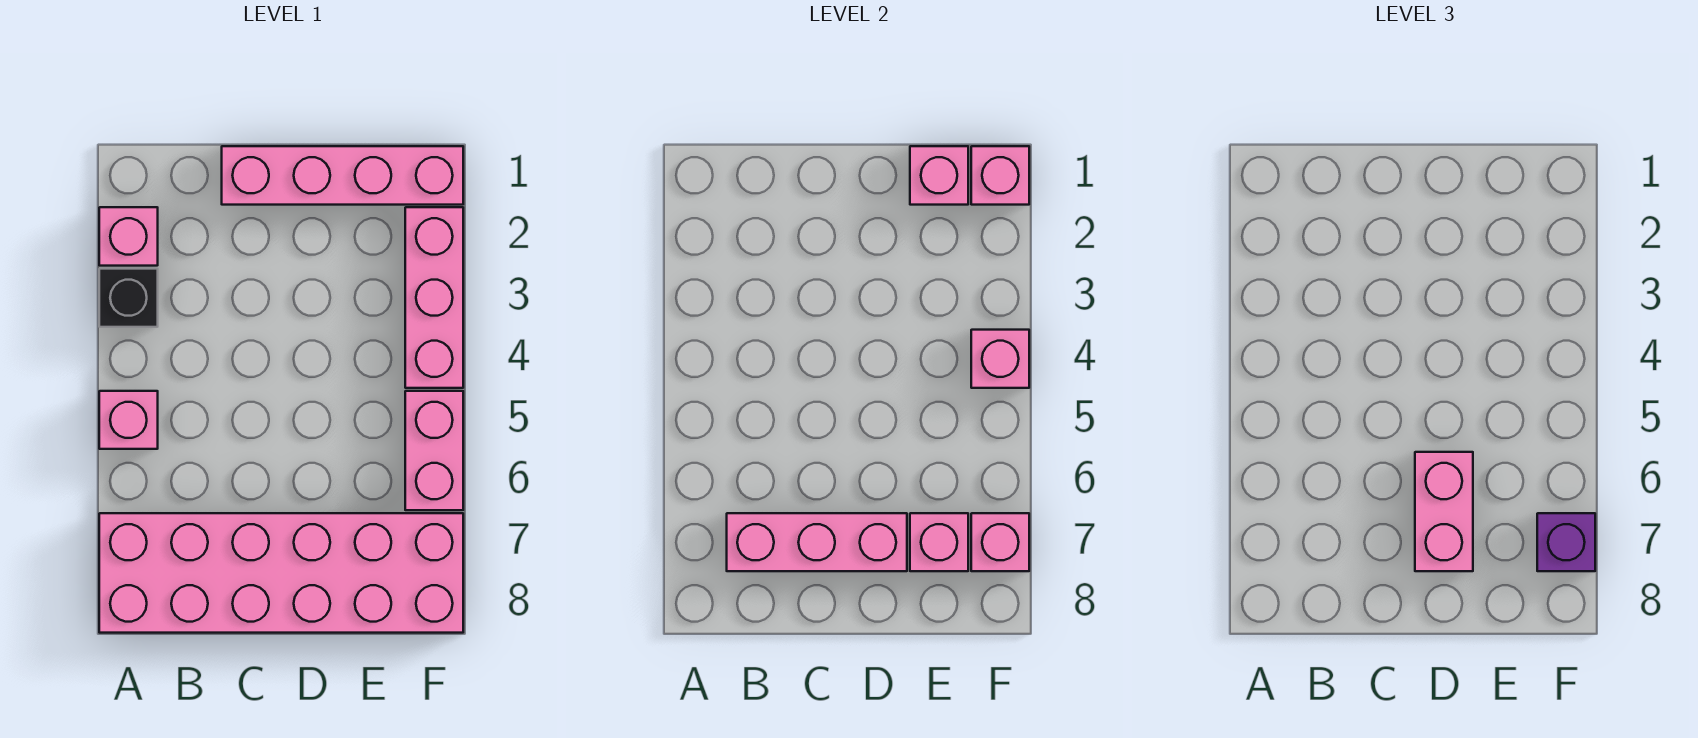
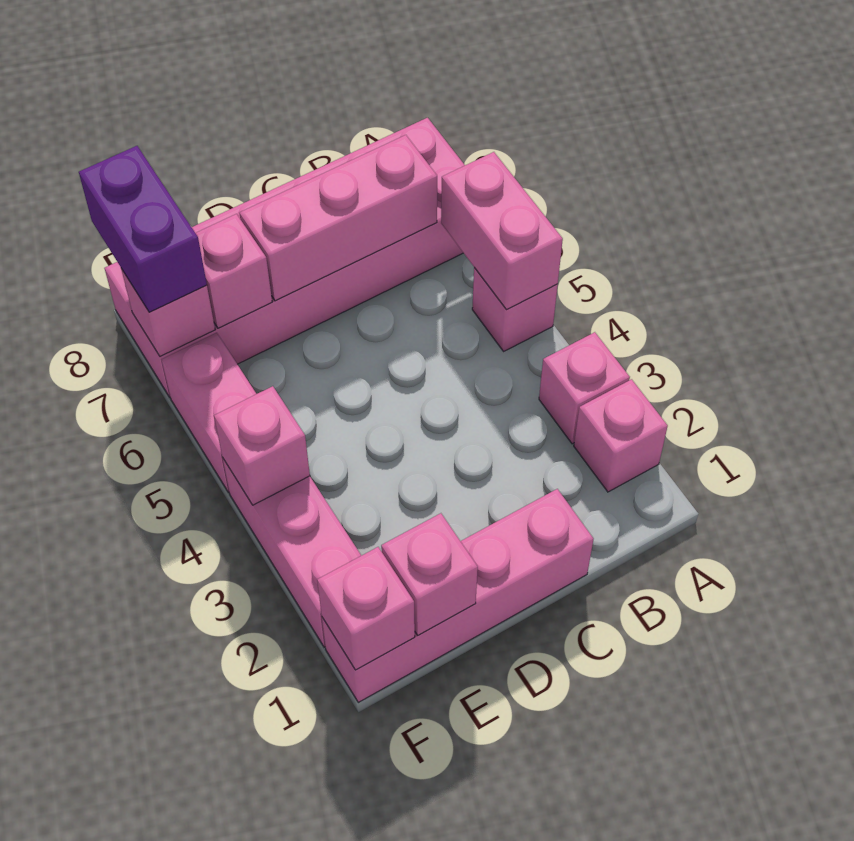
black brick A3 level 1 -> pink brick A3 level 1
pink brick D6:D7 level 3 -> pink brick A5:A6 level 2
purple brick F7 level 3 -> purple brick F7:F8 level 3

